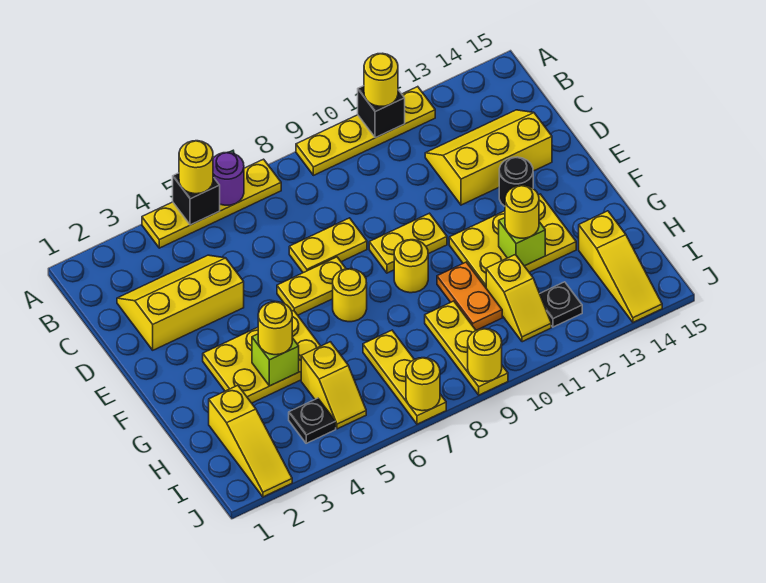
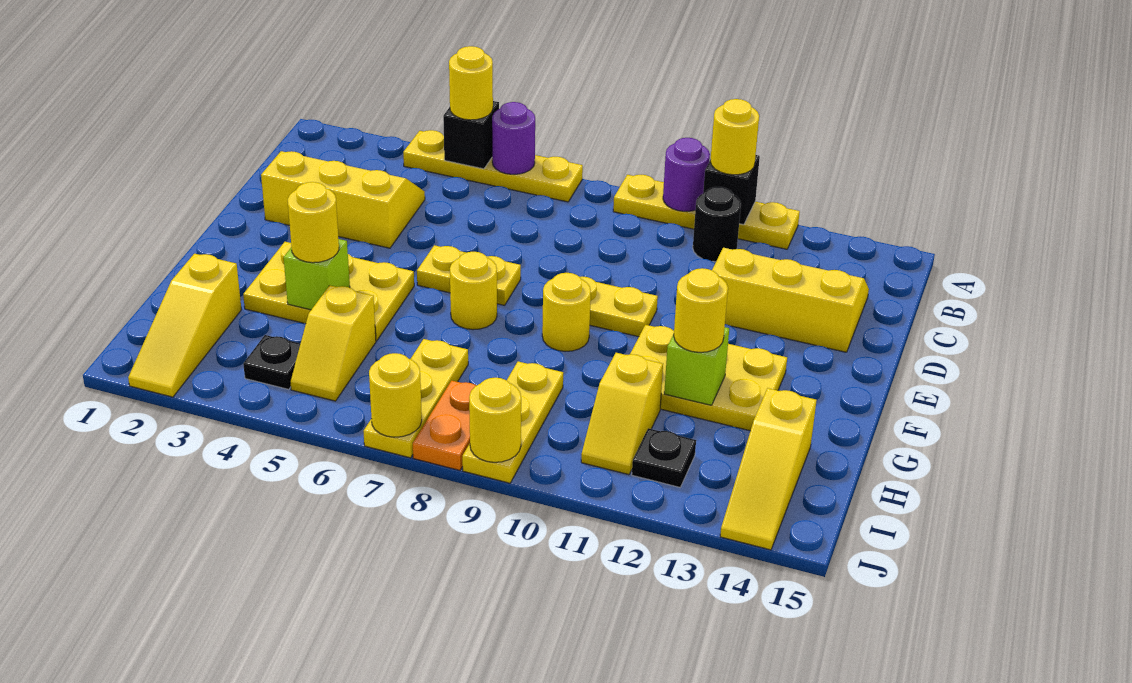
none -> purple round brick A10 level 2
yellow plate D7:D8 level 1 -> none
black round brick E13 level 1 -> black round brick B11 level 1
orange plate G10:H10 level 1 -> orange plate I8:J8 level 1

